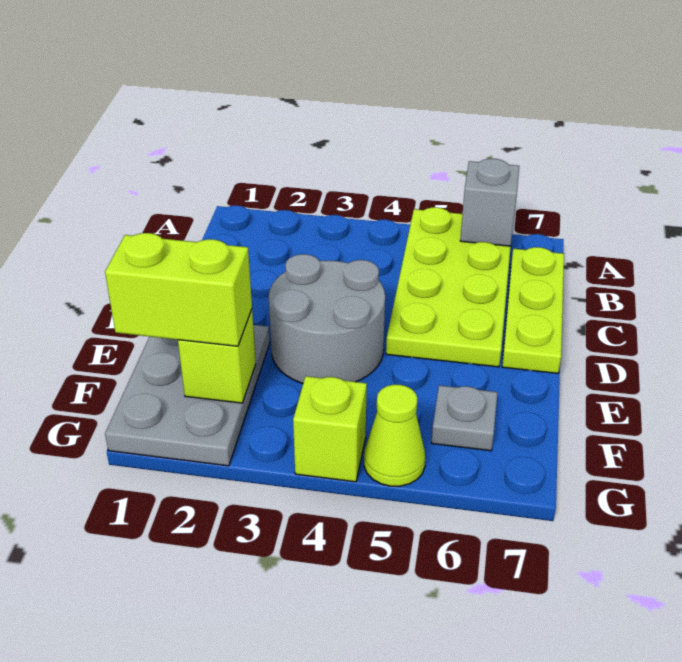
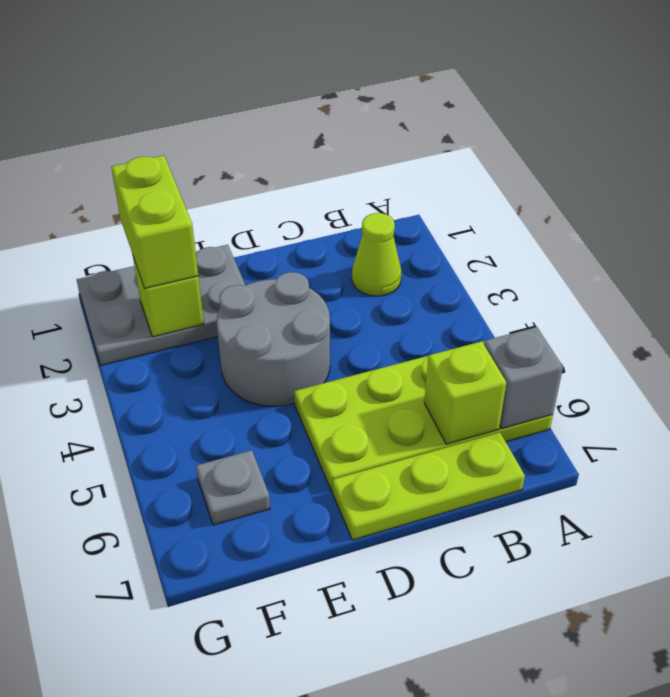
lime brick G4 level 1 -> lime brick B6 level 2
lime cone G5 level 1 -> lime cone B2 level 1

